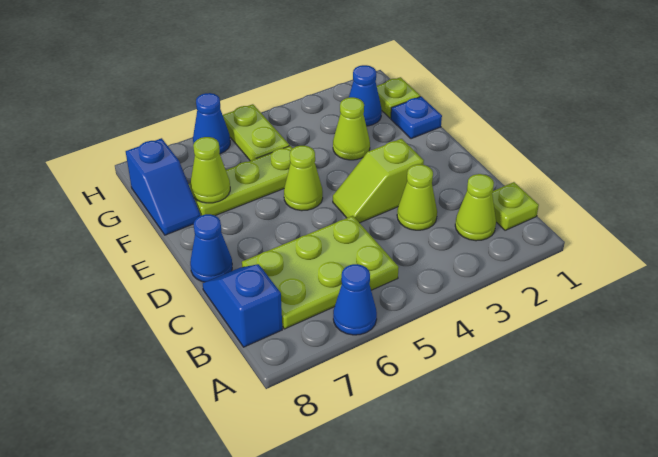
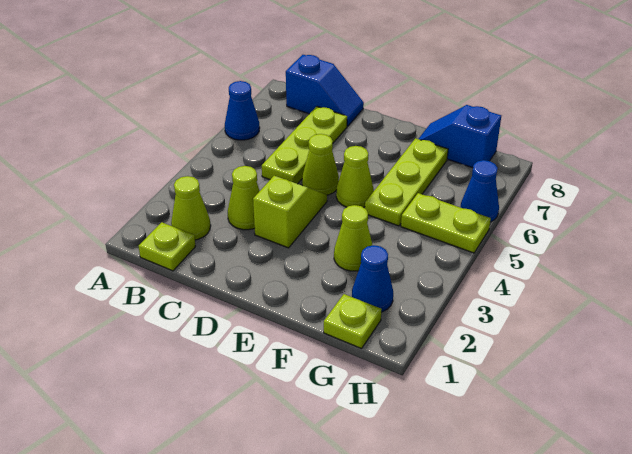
lime plate B5:C7 level 1 -> lime plate C5:C7 level 1
blue cone D8 level 1 -> none
blue plate F1 level 1 -> none
lime cone F7 level 2 -> lime cone D5 level 1

